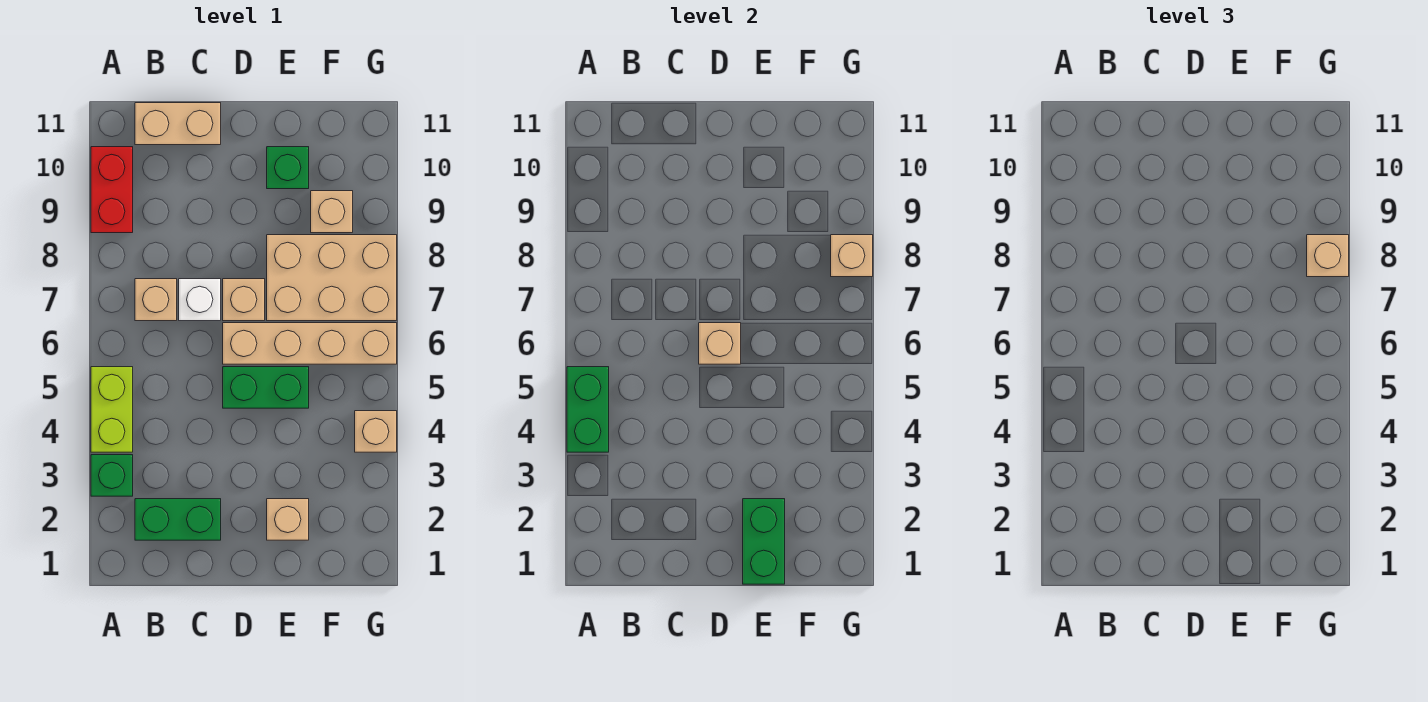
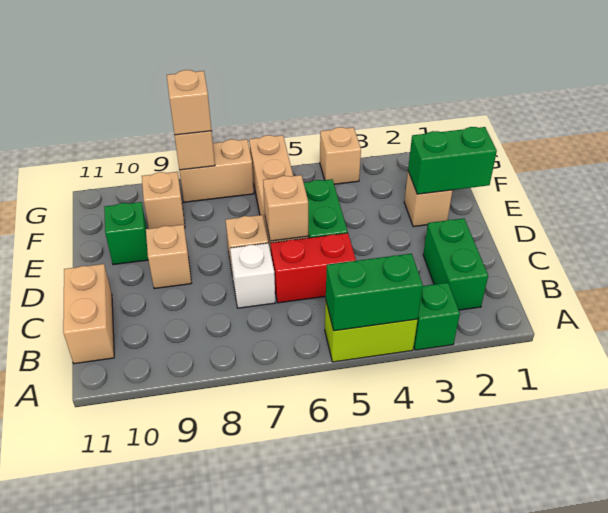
red brick A9:A10 level 1 -> red brick C5:C6 level 1
tan brick B7 level 1 -> tan brick D9 level 1
tan brick E7:G8 level 1 -> tan brick G7:G8 level 1

